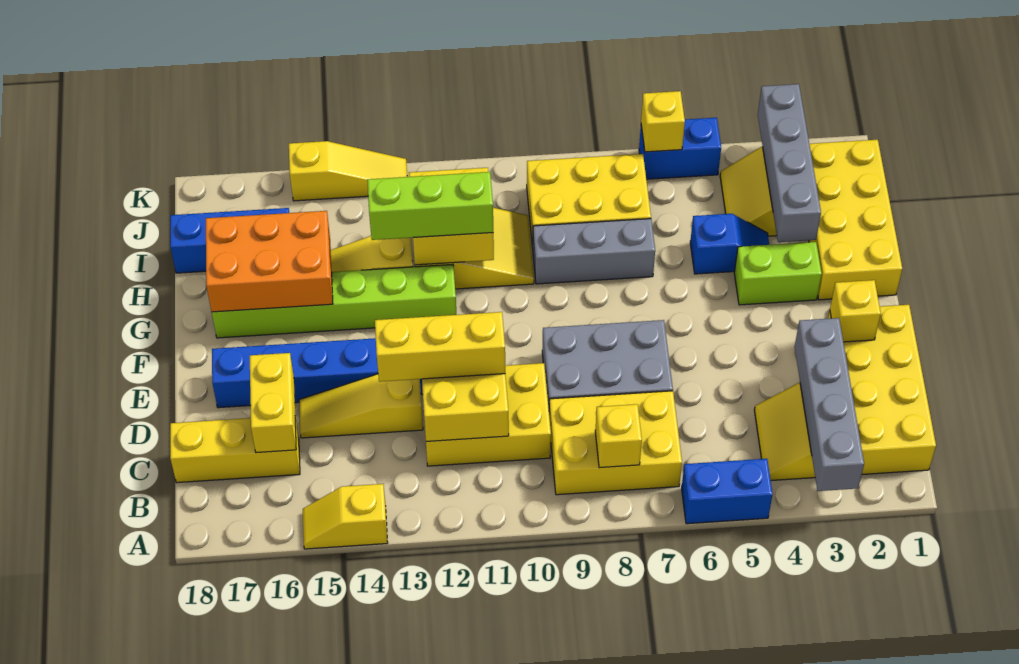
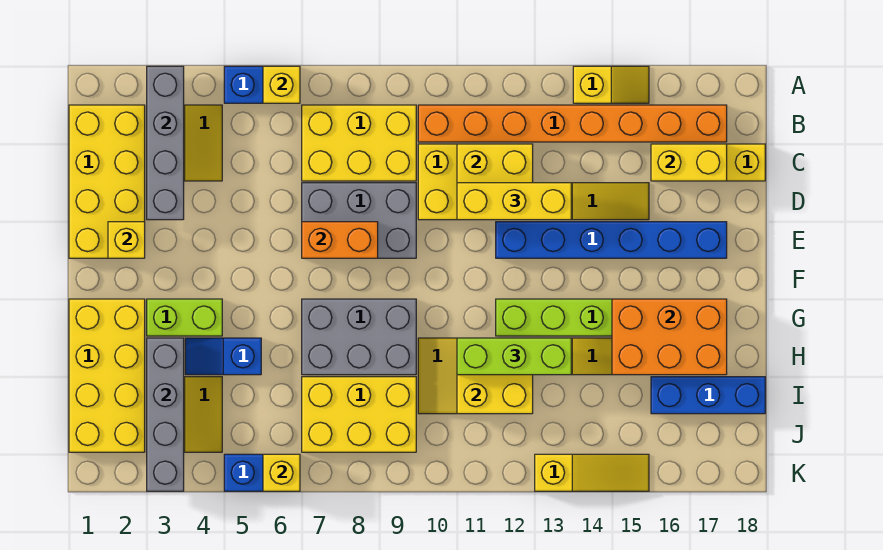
yellow brick B8 level 2 -> yellow brick A6 level 2
none -> orange brick B10:B17 level 1
yellow brick C16:D16 level 2 -> yellow brick C16:C17 level 2
none -> orange brick E7:E8 level 2
grey brick H7:H9 level 1 -> grey brick G7:H9 level 1
yellow slope K13:K15 level 1 top 15 -> yellow slope K13:K15 level 1 top 13

